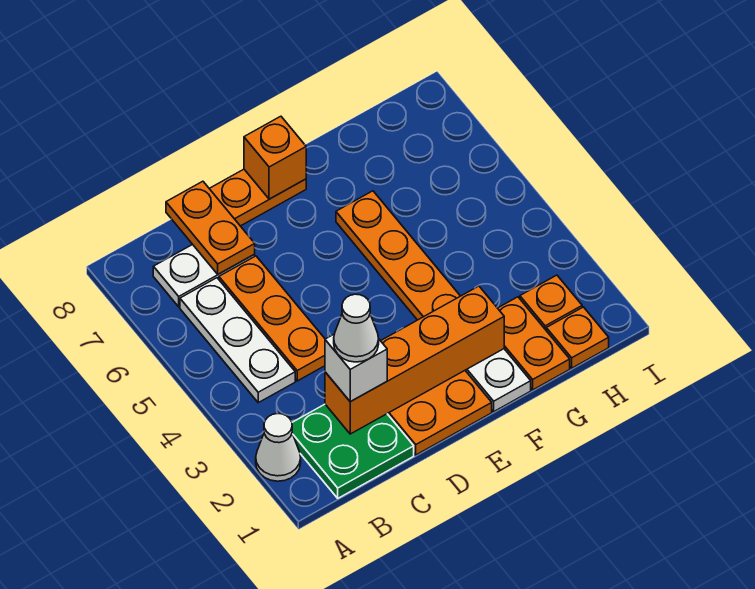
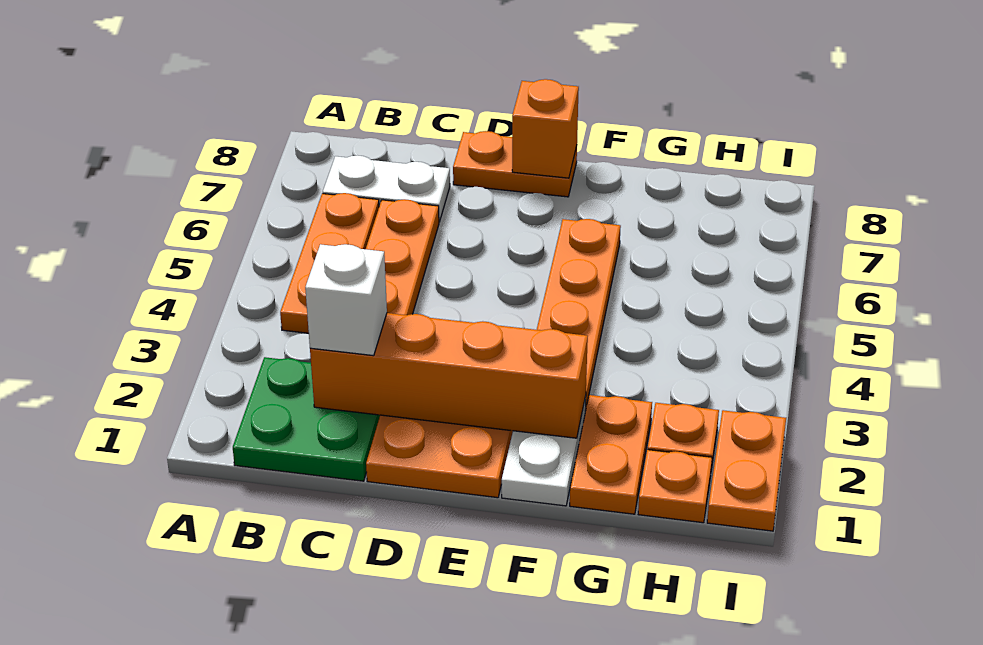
white cone A2 level 1 -> none
white plate B4:B6 level 1 -> orange plate B4:B6 level 1
white cone C2 level 4 -> none
orange plate C7:C8 level 2 -> orange plate I1:I2 level 1

